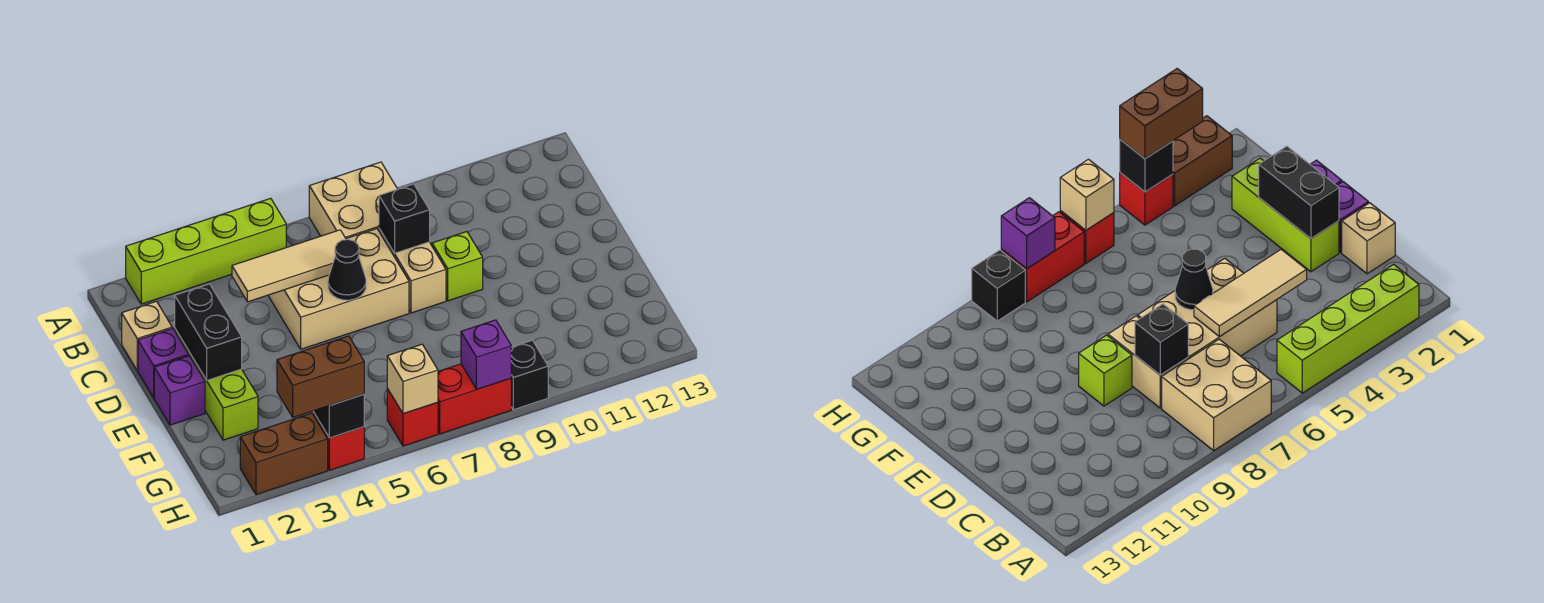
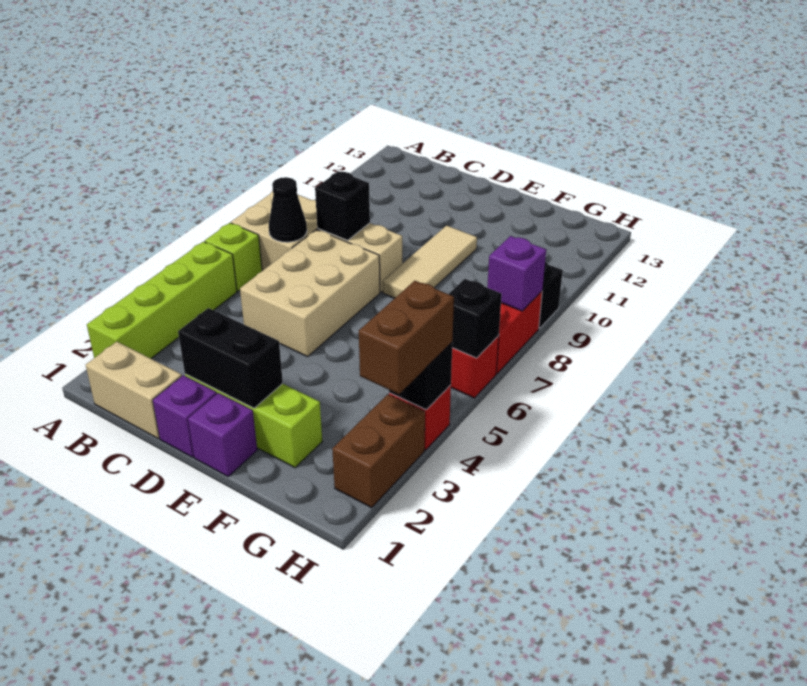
tan brick C1 level 1 -> tan brick B1:C1 level 1
tan tile C4:C6 level 2 -> tan tile E8:E10 level 1
black cone D6 level 2 -> black cone B7 level 2
lime brick D9 level 1 -> lime brick A6 level 1
tan brick H6 level 2 -> black brick H6 level 2

